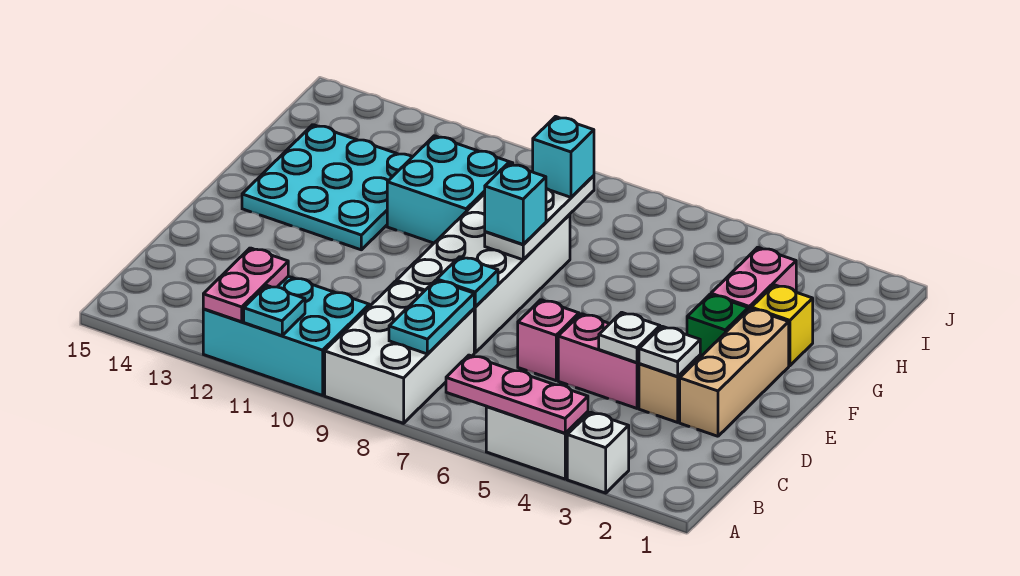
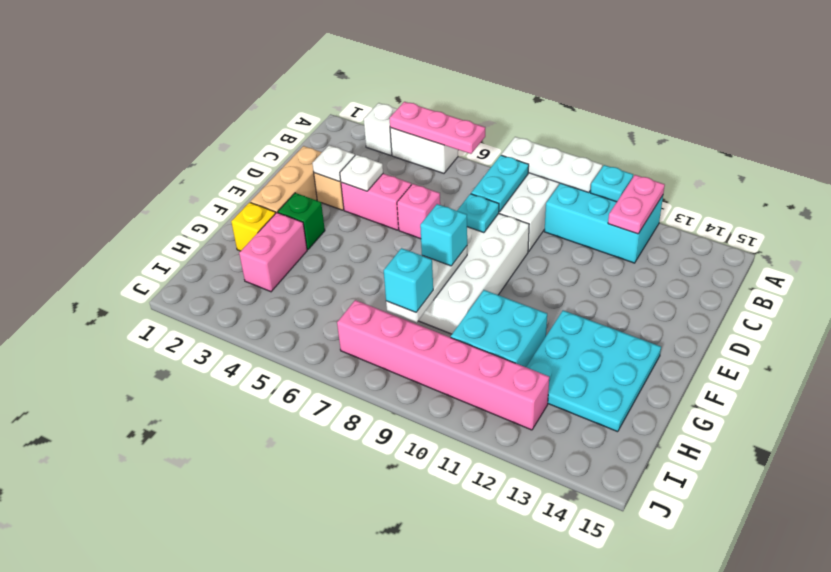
none -> white plate A8:A10 level 2
none -> pink brick I7:I12 level 1

